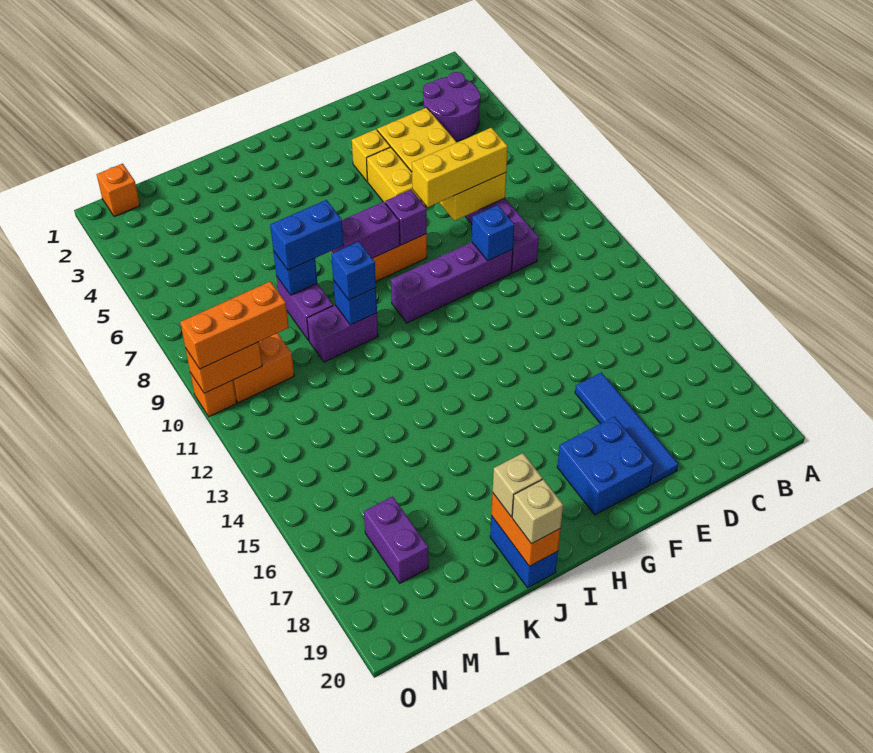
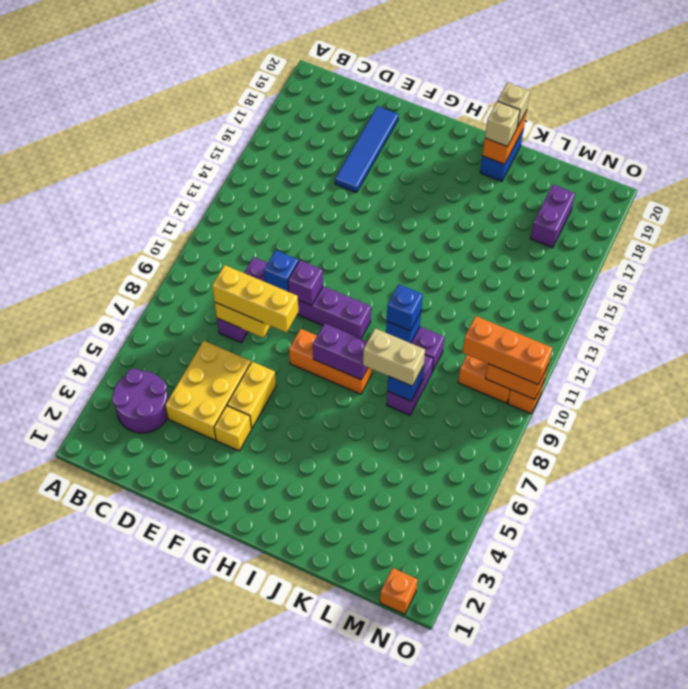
blue brick F18:G19 level 1 -> none
purple brick G8 level 2 -> purple brick F10 level 2
blue brick J8:K8 level 3 -> tan brick J8:K8 level 3

